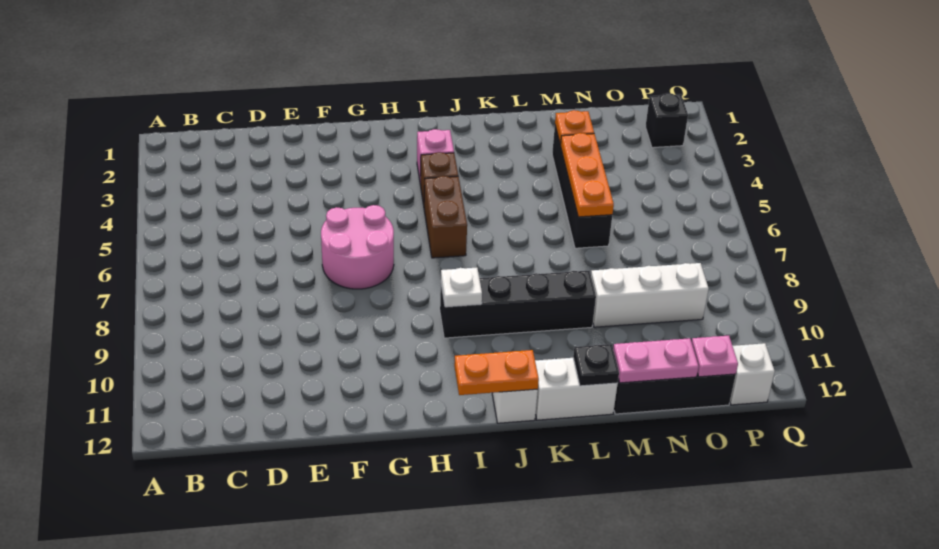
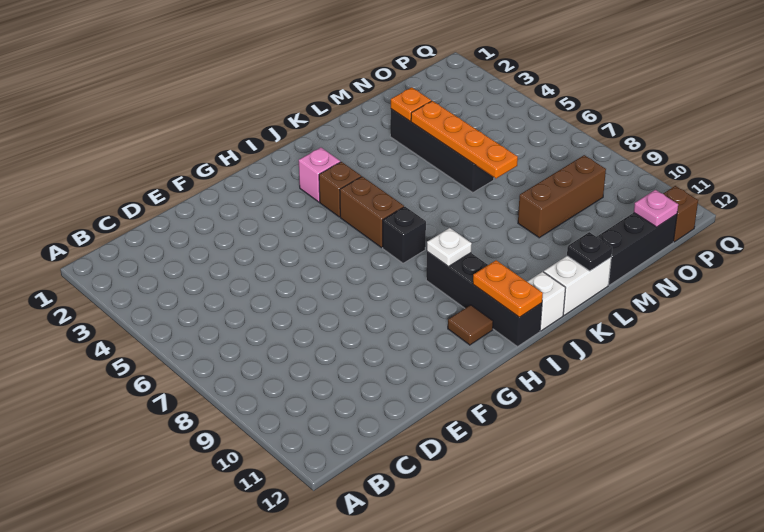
pink round brick F6:G7 level 1 -> none
none -> brown tile H11 level 1
black brick I9:L9 level 1 -> black brick I9:I12 level 1
orange plate I12:J12 level 2 -> orange plate I11:I12 level 2
orange plate M4:M6 level 2 -> orange plate M4:M7 level 2
white brick M9:O9 level 1 -> brown brick M9:O9 level 1
pink plate M12:N12 level 2 -> none
black brick P2 level 1 -> black brick I7 level 1
white brick P12 level 1 -> brown brick P12 level 1

